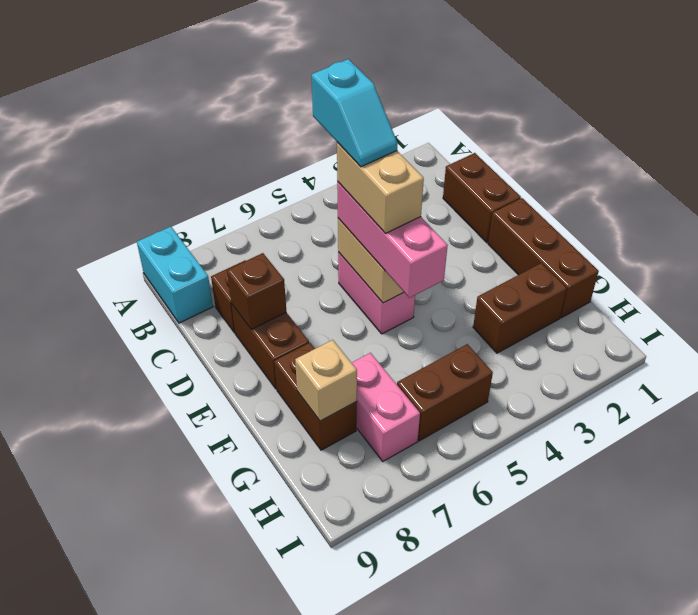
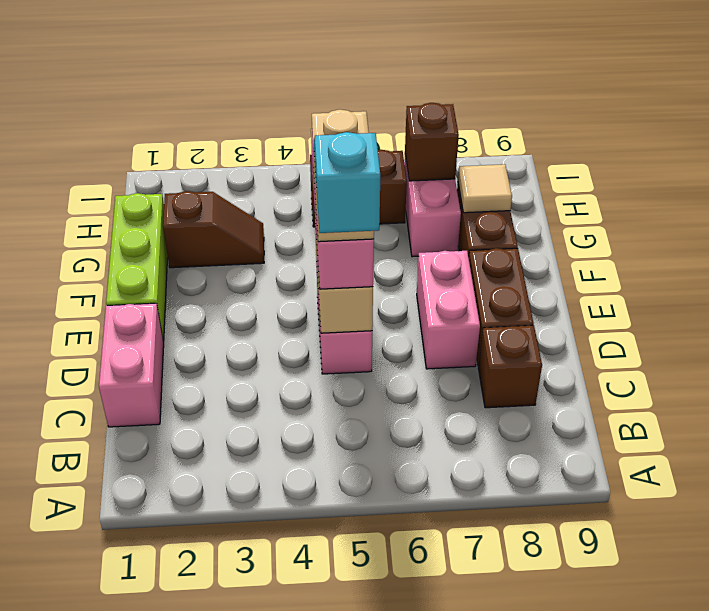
cyan brick A9:B9 level 1 -> none
brown brick C1:D1 level 1 -> pink brick C1:D1 level 1
none -> pink brick D7:E7 level 1
brown brick D8 level 2 -> brown brick H7 level 2
brown brick E1:G1 level 1 -> lime brick E1:G1 level 1
brown brick G2:G3 level 1 -> brown slope G2:G3 level 1 top 2
tan brick G8 level 2 -> tan tile G8 level 2

